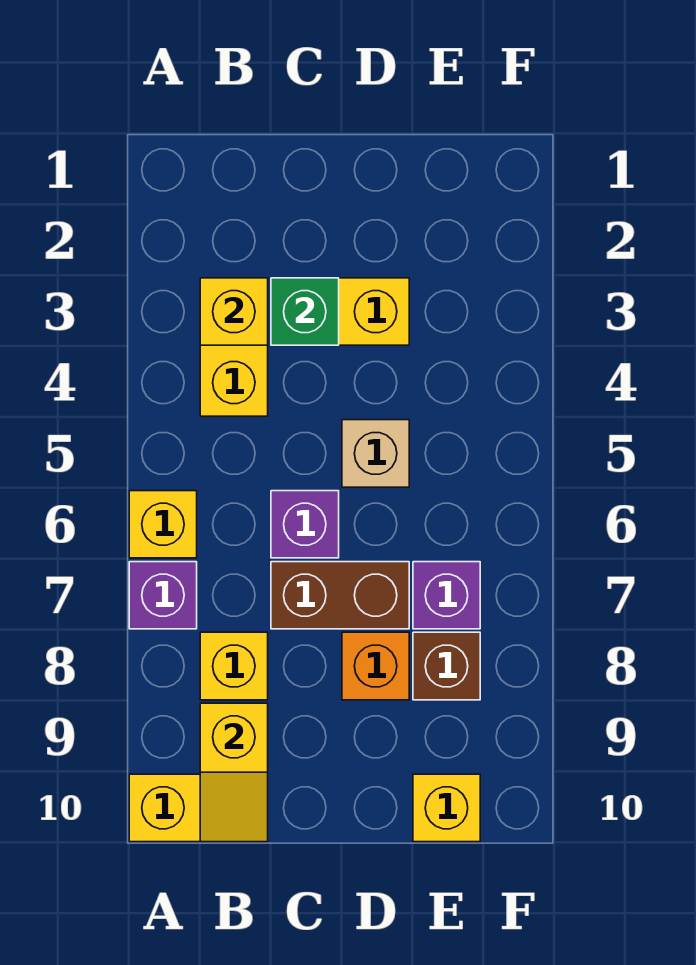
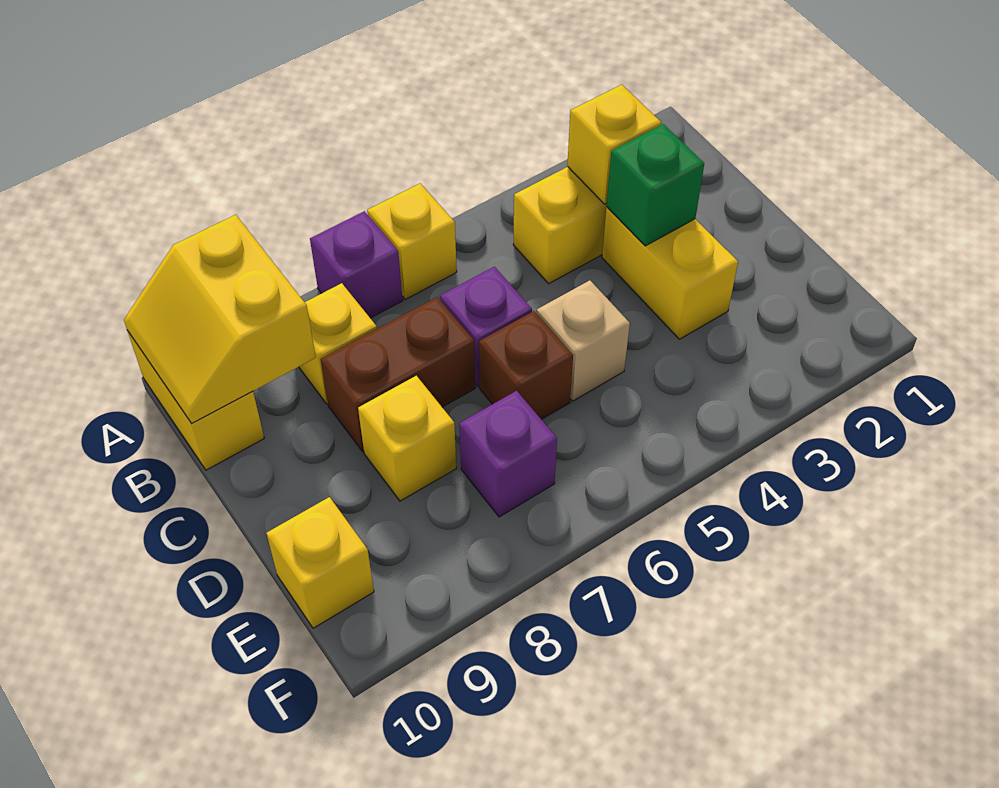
yellow slope B9:B10 level 2 top 9 -> yellow slope A9:B10 level 2 top 9
brown brick C7:D7 level 1 -> brown brick C7:C8 level 1
orange brick D8 level 1 -> yellow brick D8 level 1
brown brick E8 level 1 -> brown brick D6 level 1

